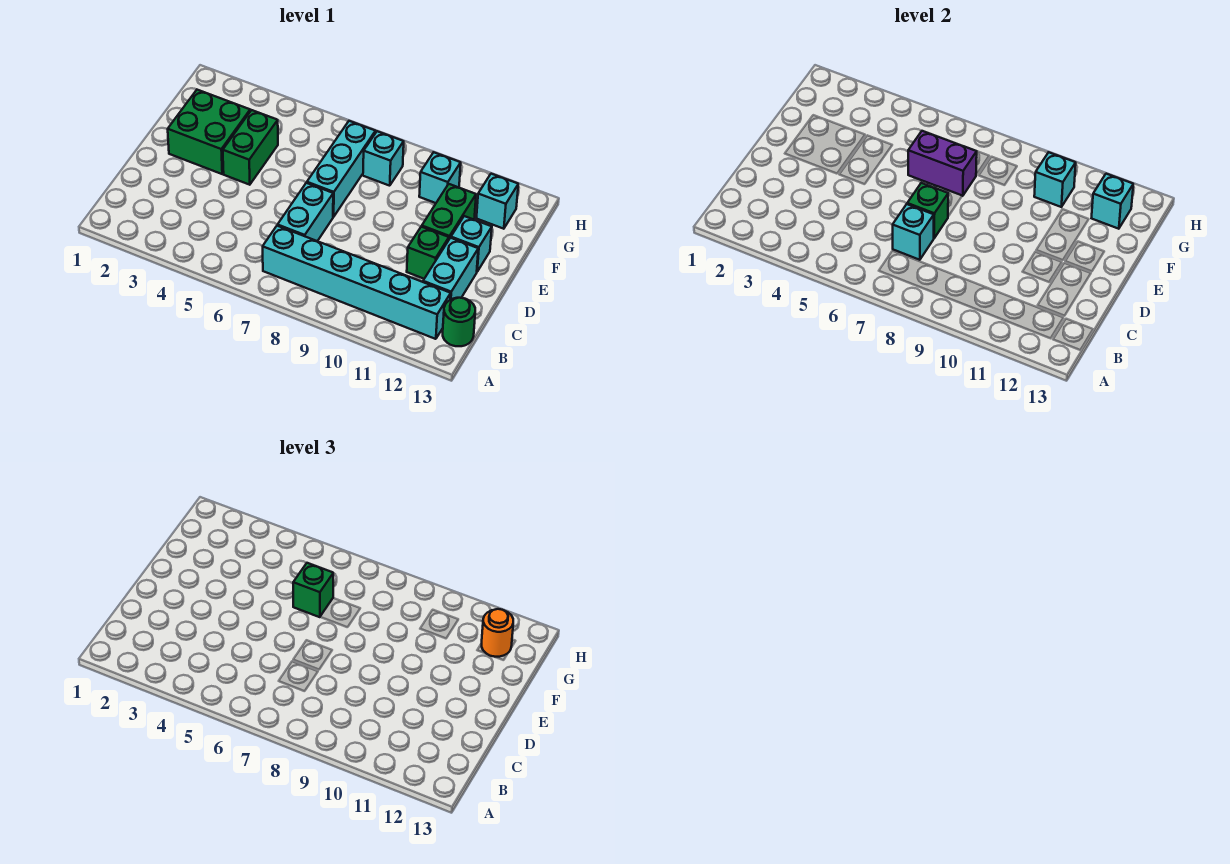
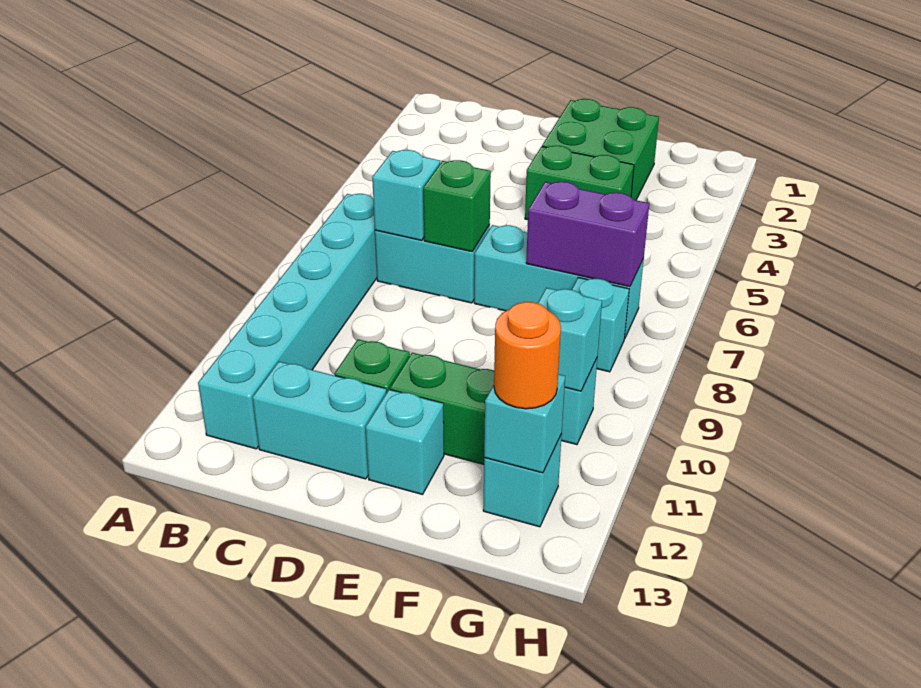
green round brick B13 level 1 -> none
purple brick F6:F7 level 2 -> purple brick F7:G7 level 2
green brick F6 level 3 -> none

